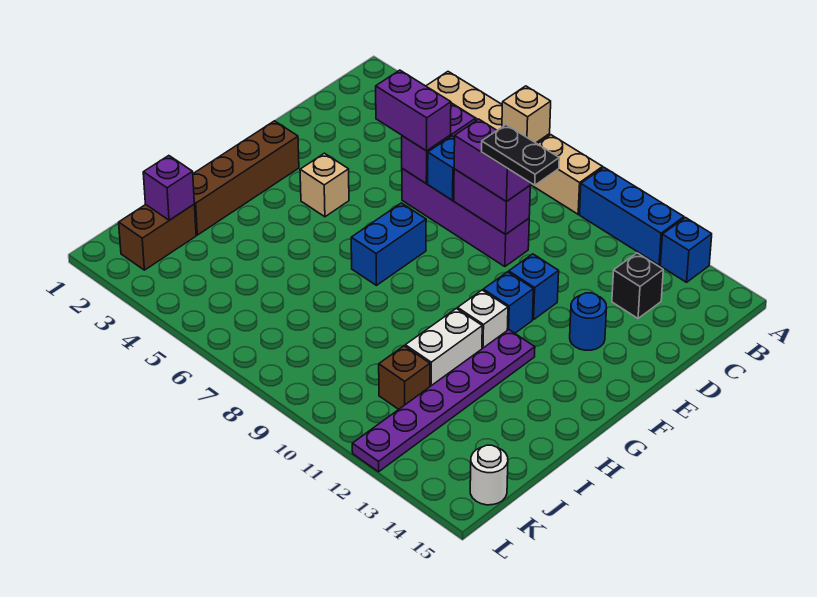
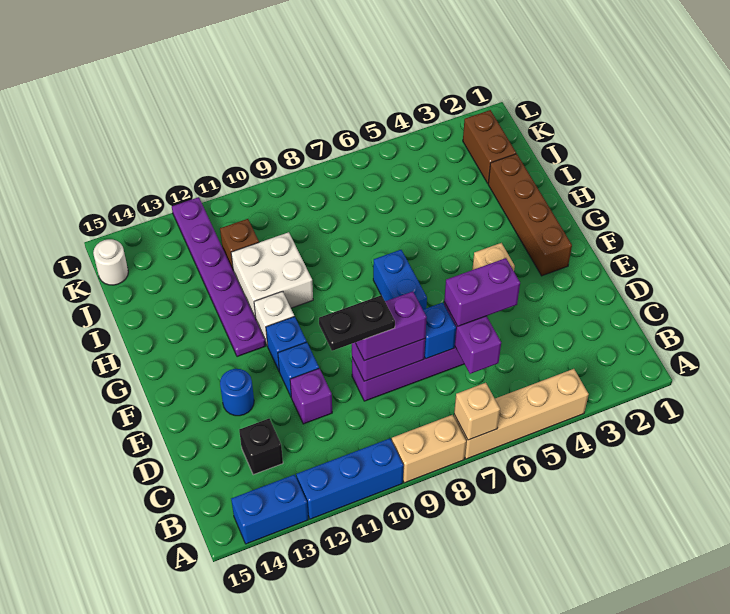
blue brick A13 level 1 -> blue brick A13:A14 level 1
white brick H11:I11 level 1 -> white brick H10:I11 level 1
purple brick J2 level 2 -> purple brick D11 level 1

